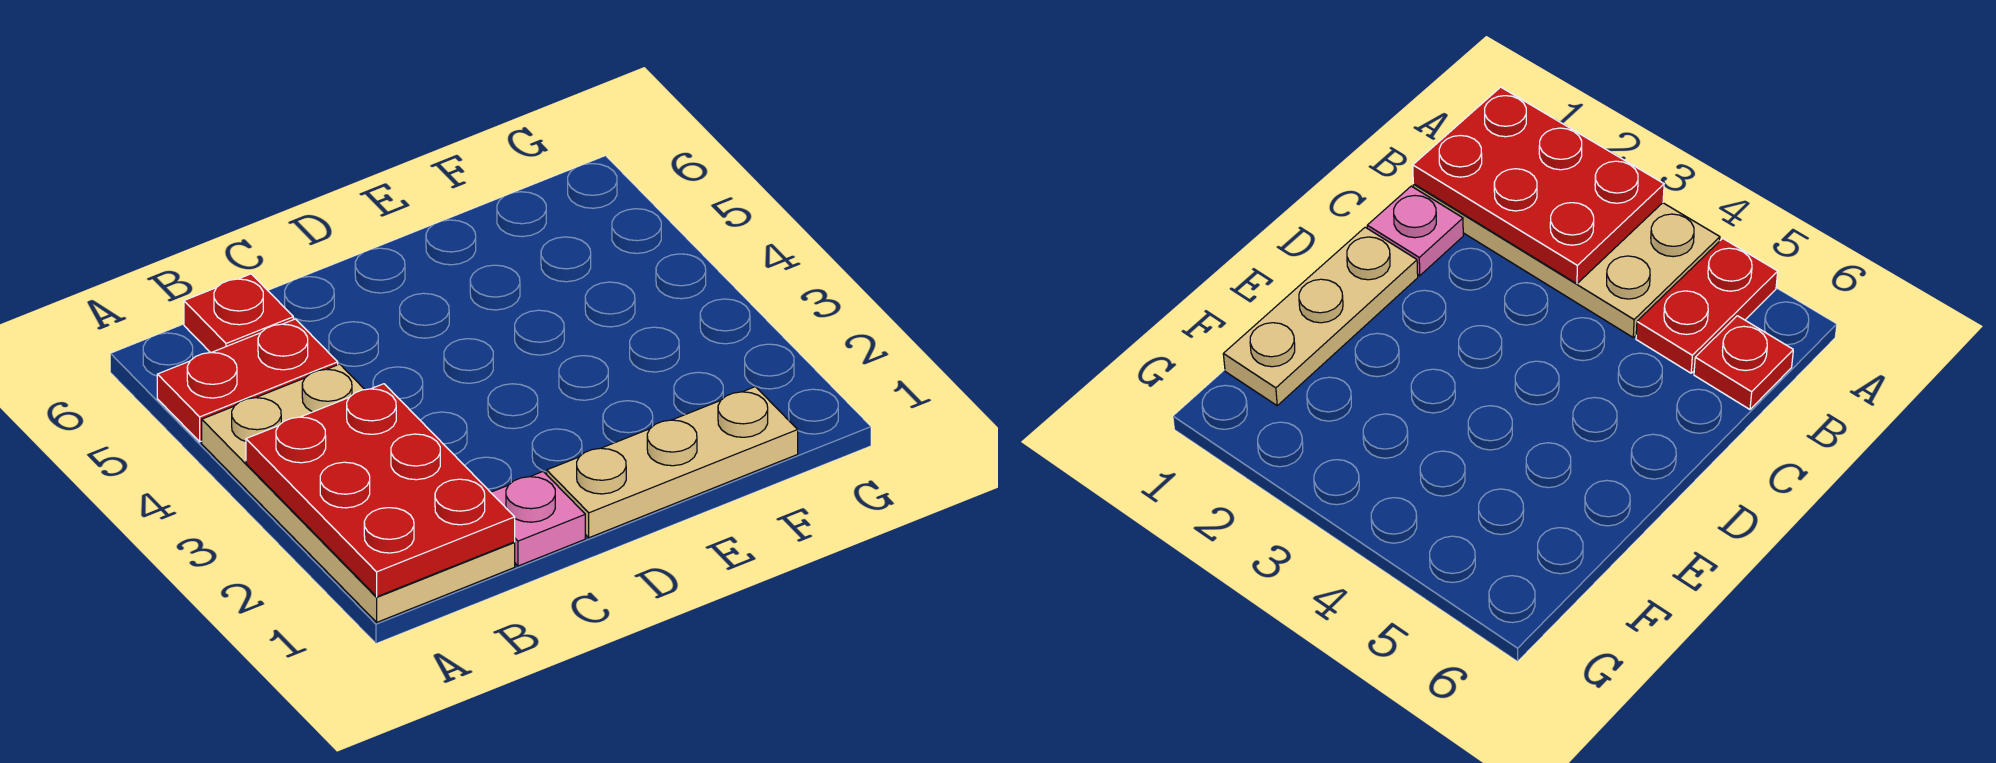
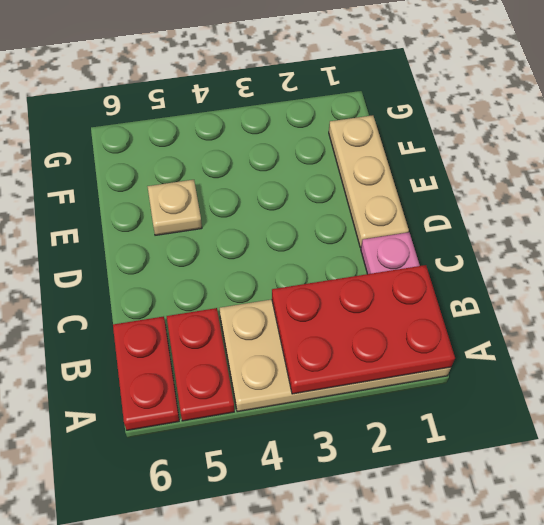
red plate B6 level 1 -> red plate A6:B6 level 1
none -> tan plate E5 level 1

